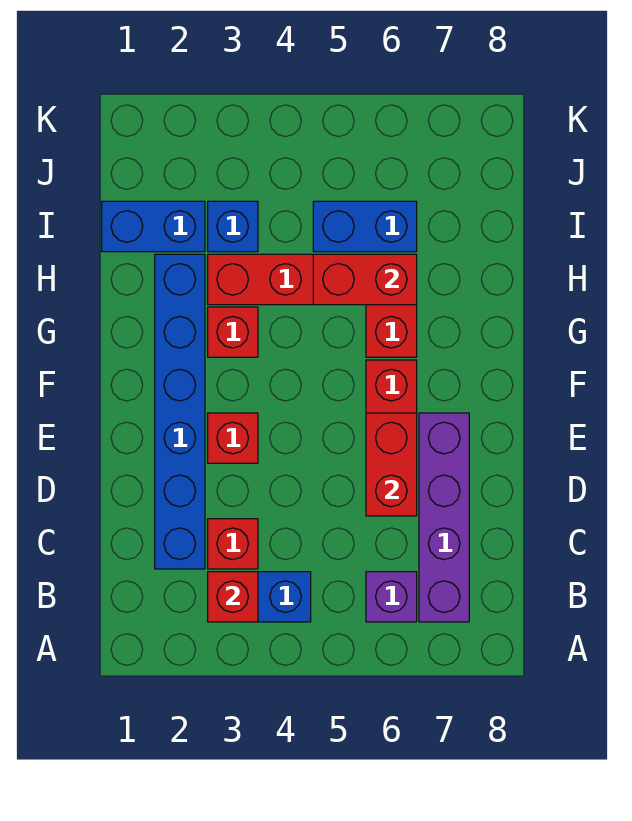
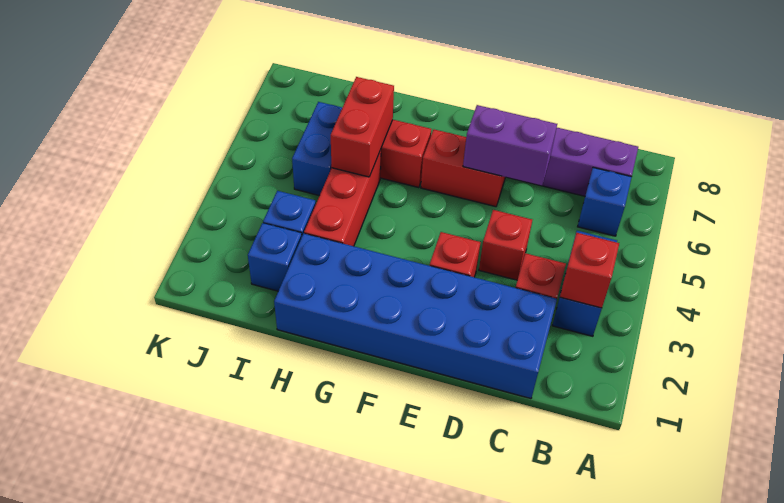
purple brick B6 level 1 -> blue brick B6 level 1
blue brick C2:H2 level 1 -> blue brick C1:H2 level 1
red brick D6:E6 level 2 -> purple brick D6:E6 level 2
red brick G3 level 1 -> red brick D4 level 1
blue brick I1:I2 level 1 -> blue brick I2 level 1

